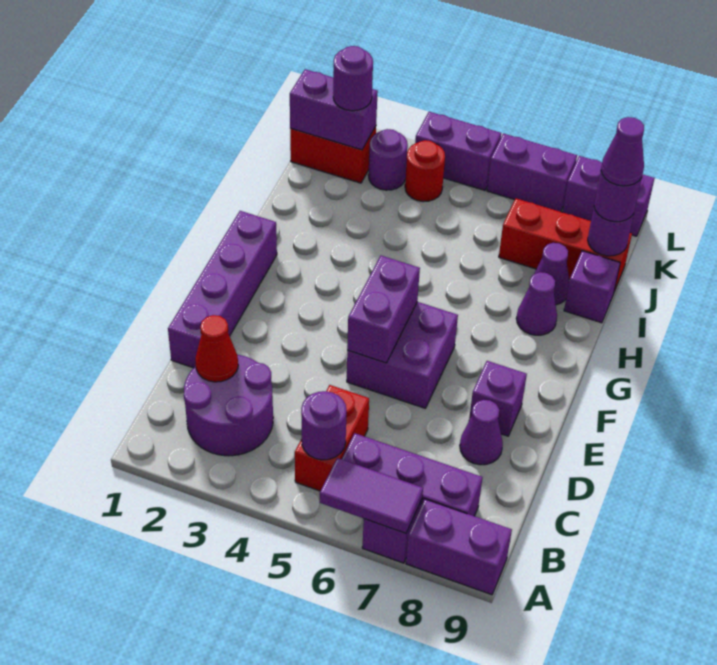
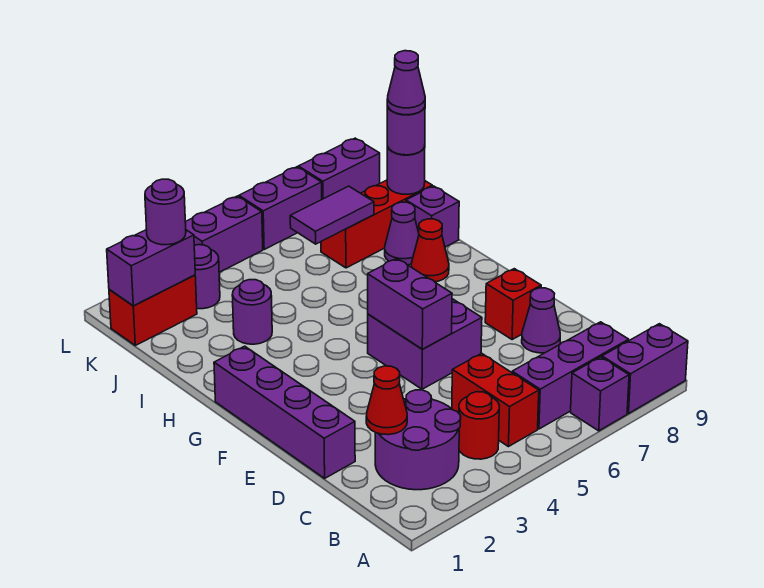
purple tile A6:A7 level 2 -> purple tile J6:J7 level 2
purple round brick B5 level 2 -> purple round brick I3 level 1
purple brick E8 level 1 -> red brick E8 level 1
purple cone H8 level 1 -> red cone H8 level 1
red round brick K4 level 1 -> red round brick B4 level 1

